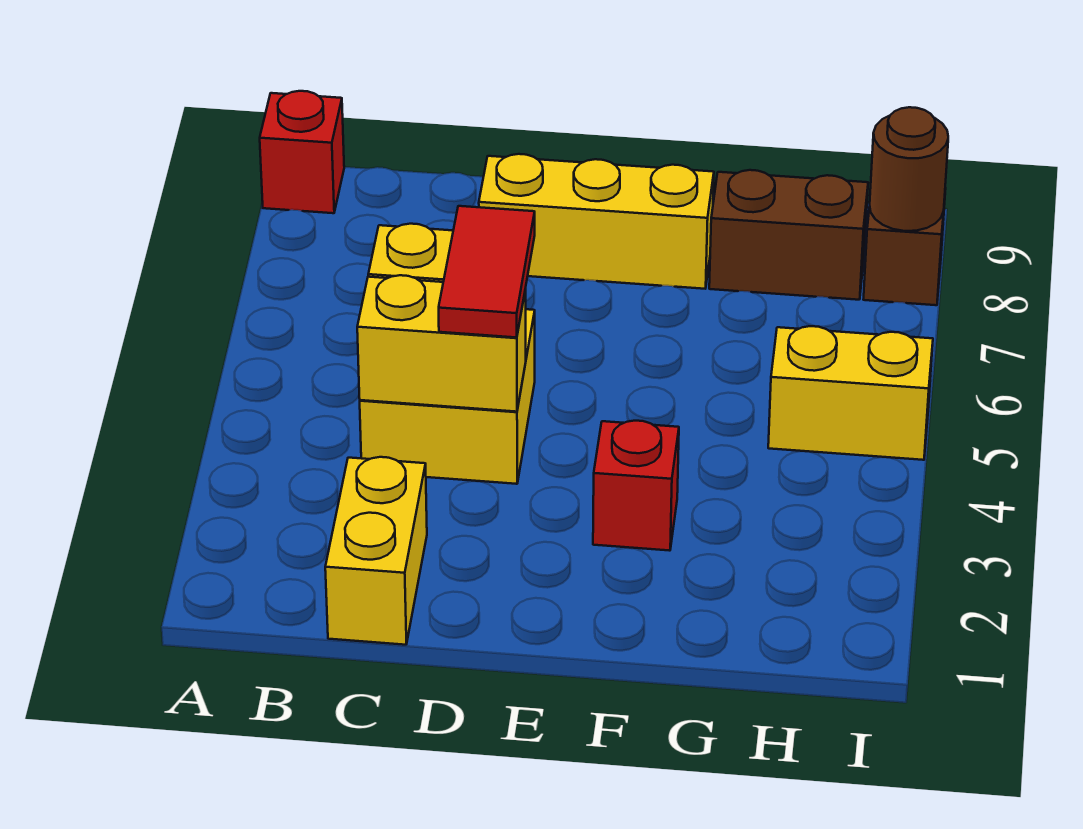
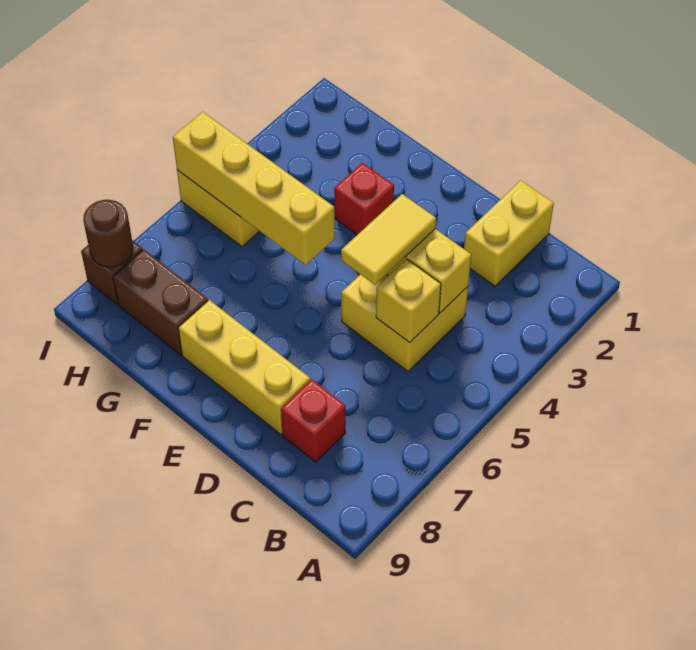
red brick A9 level 1 -> red brick C8 level 1
red tile D4:D5 level 3 -> yellow tile D4:D5 level 3
none -> yellow brick F5:I5 level 2

